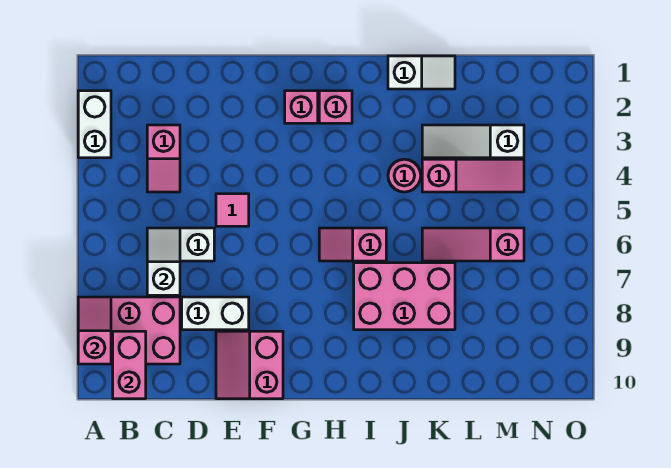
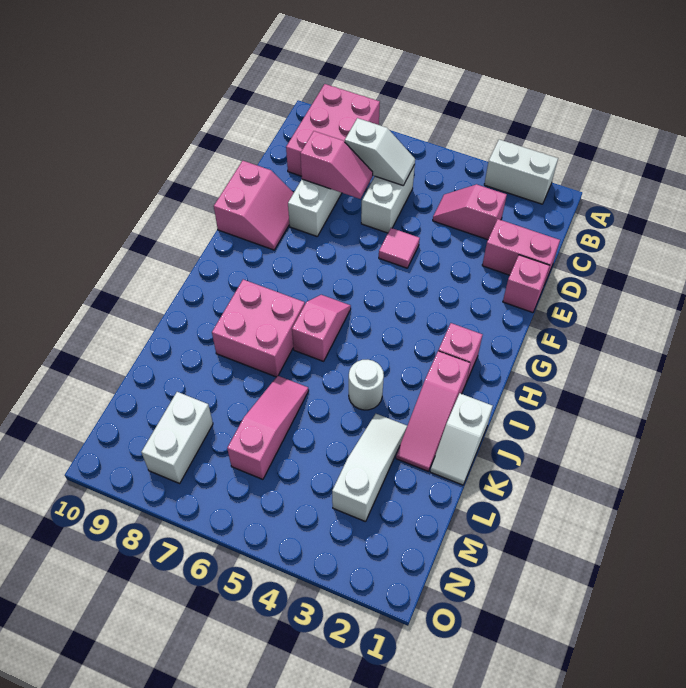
pink slope A8:A9 level 2 top 9 -> pink slope D7:D8 level 2 top 8
pink brick B9:B10 level 2 -> pink brick D1:D2 level 1
pink slope E9:F10 level 1 top F -> pink slope E9:F10 level 1 top 10
pink brick G2 level 1 -> pink brick E1 level 1
pink brick I7:K8 level 1 -> pink brick I7:J8 level 1
pink round brick J4 level 1 -> white round brick J4 level 1
pink slope K4:M4 level 1 top K -> pink slope I2:K2 level 1 top I
none -> white brick M8:N8 level 1

